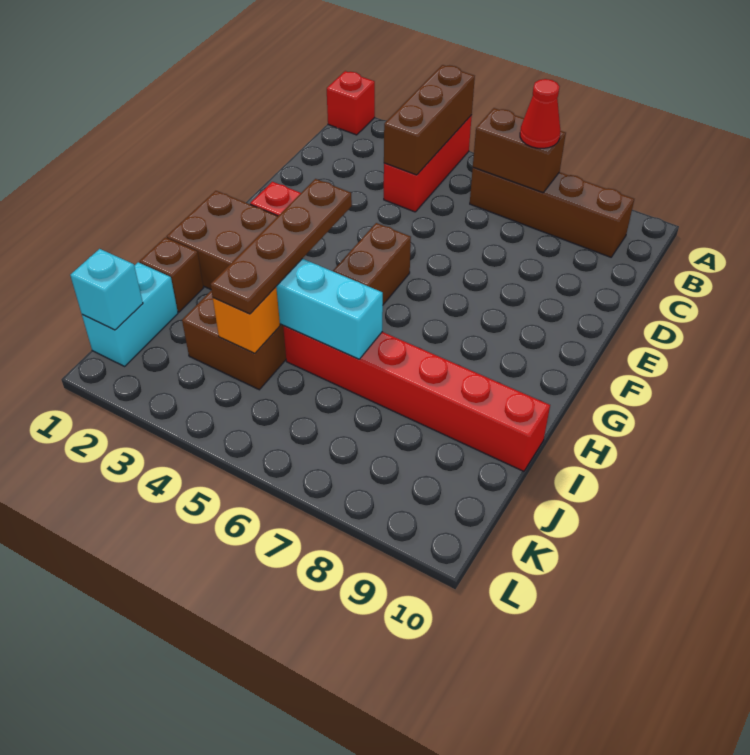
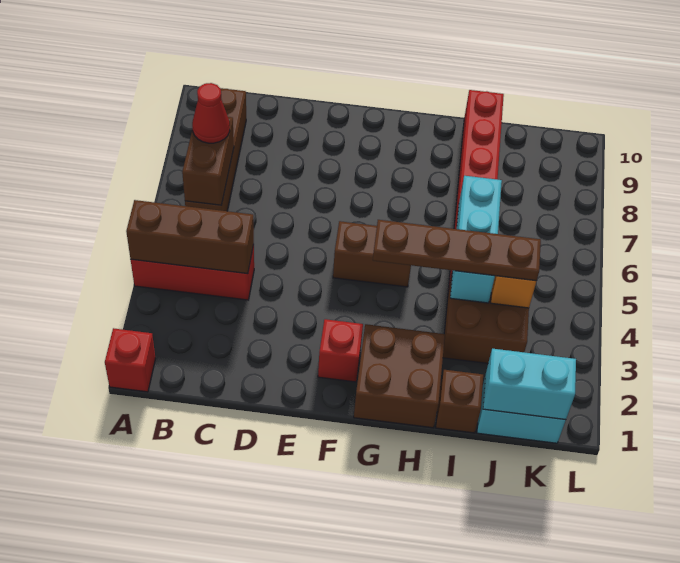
cyan brick K1 level 2 -> cyan brick J1:K1 level 2

